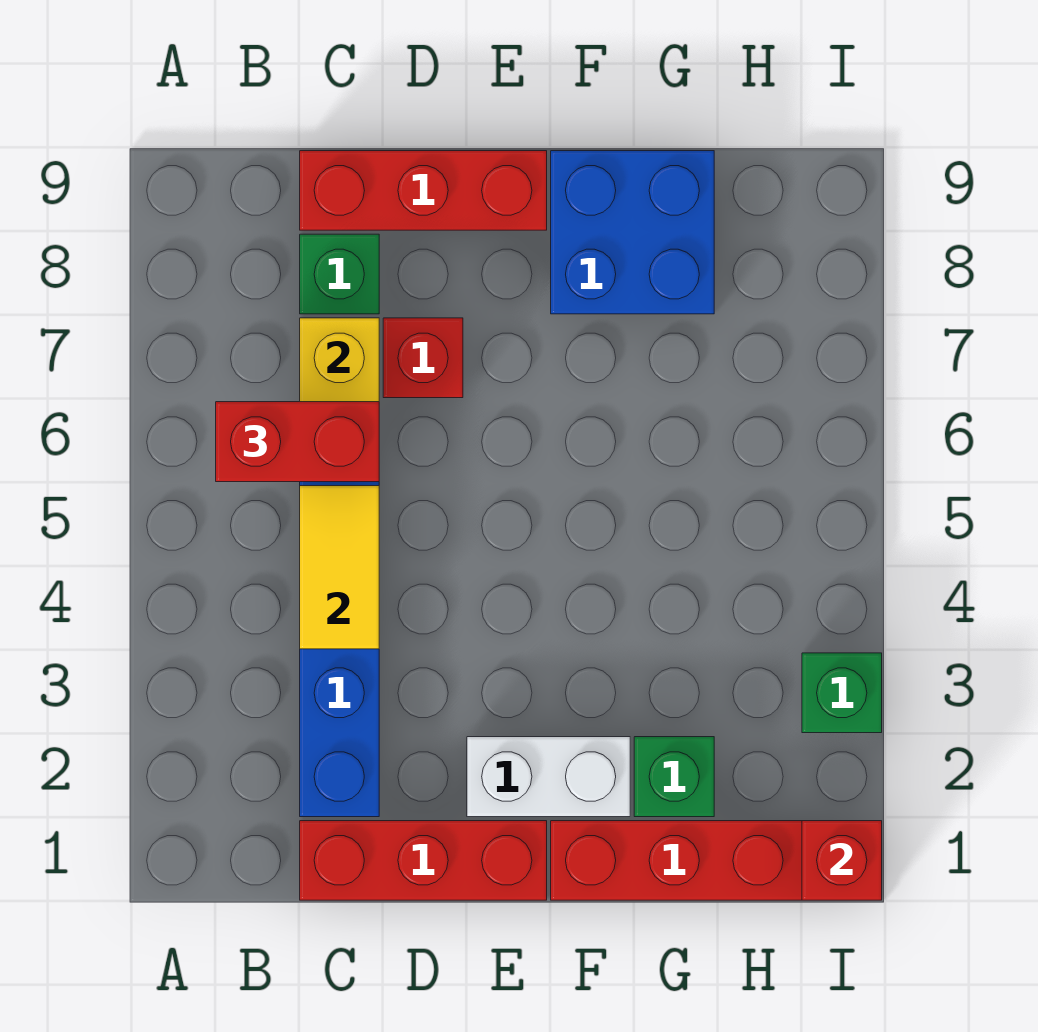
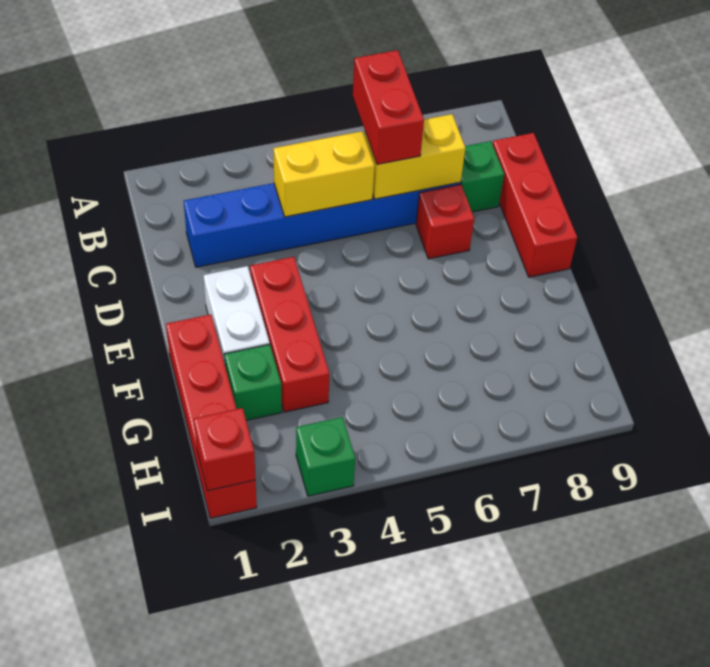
red brick C1:E1 level 1 -> red brick E3:G3 level 1
yellow tile C4:C5 level 2 -> yellow brick C4:C5 level 2
blue brick F8:G9 level 1 -> none

